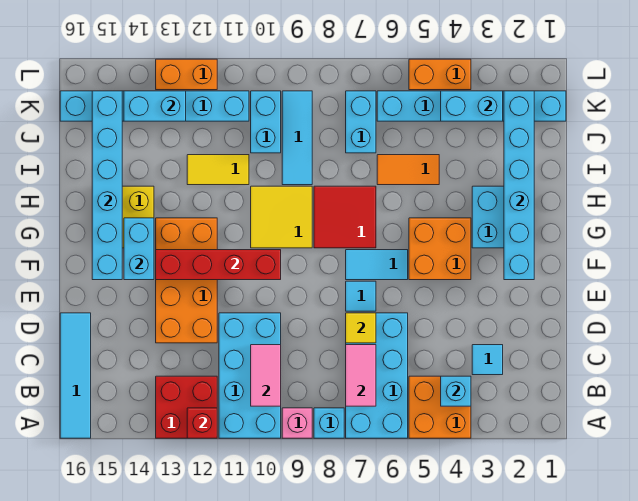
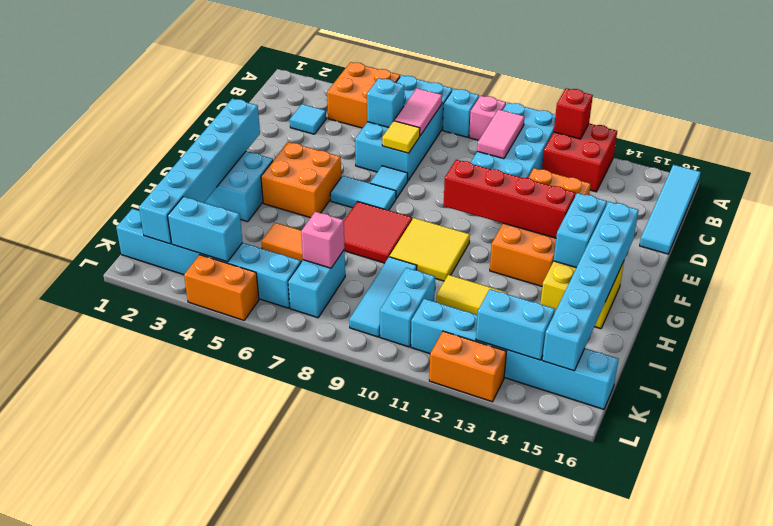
cyan brick B4 level 2 -> cyan brick C6 level 2
none -> pink brick J7 level 2

